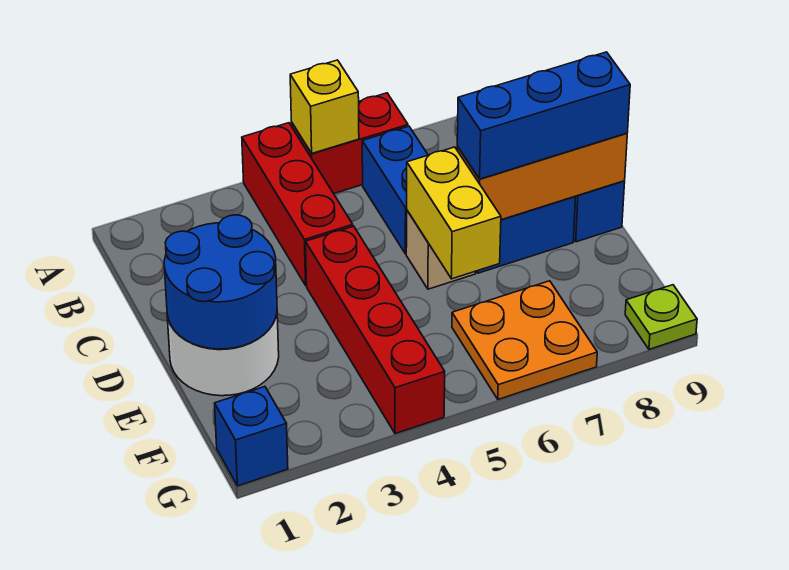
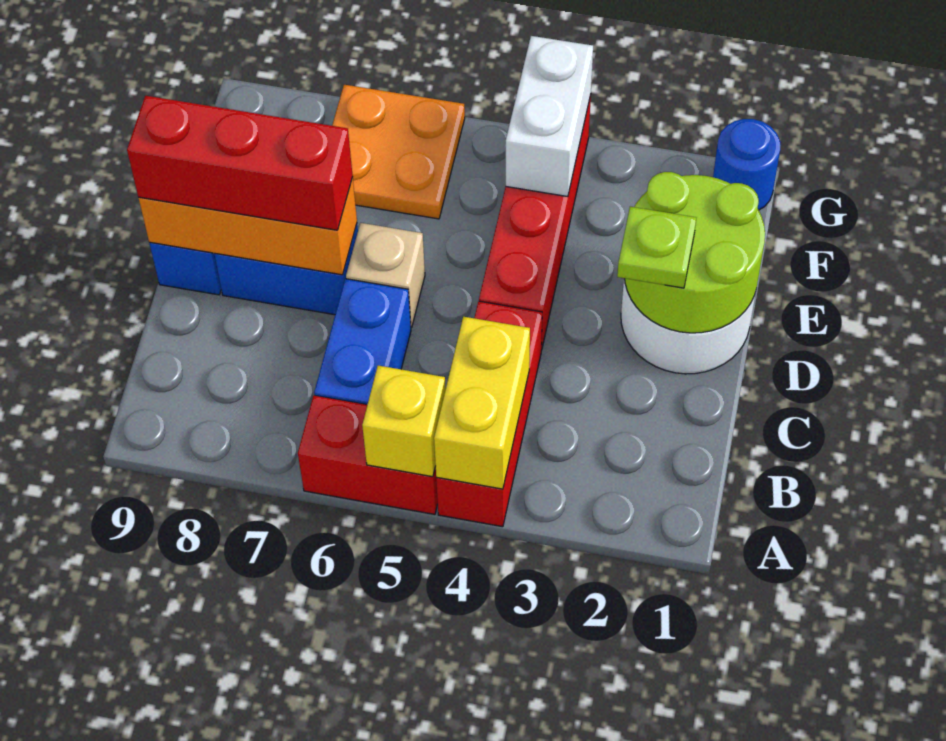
blue round brick D1:E2 level 2 -> lime round brick D1:E2 level 2
yellow brick D6:E6 level 2 -> yellow brick A4:B4 level 2
blue brick D7:D9 level 3 -> red brick D7:D9 level 3
none -> white brick F4:G4 level 2
blue brick G1 level 1 -> blue round brick G1 level 1
lime plate G9 level 1 -> lime plate D2 level 3

